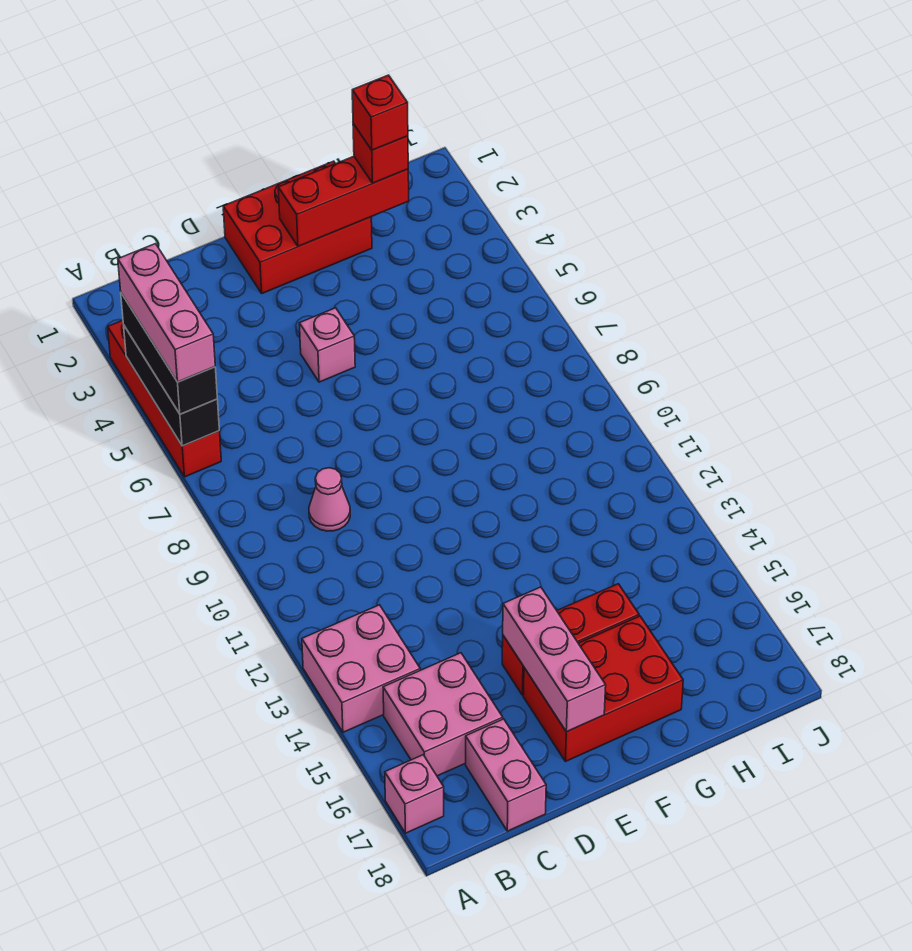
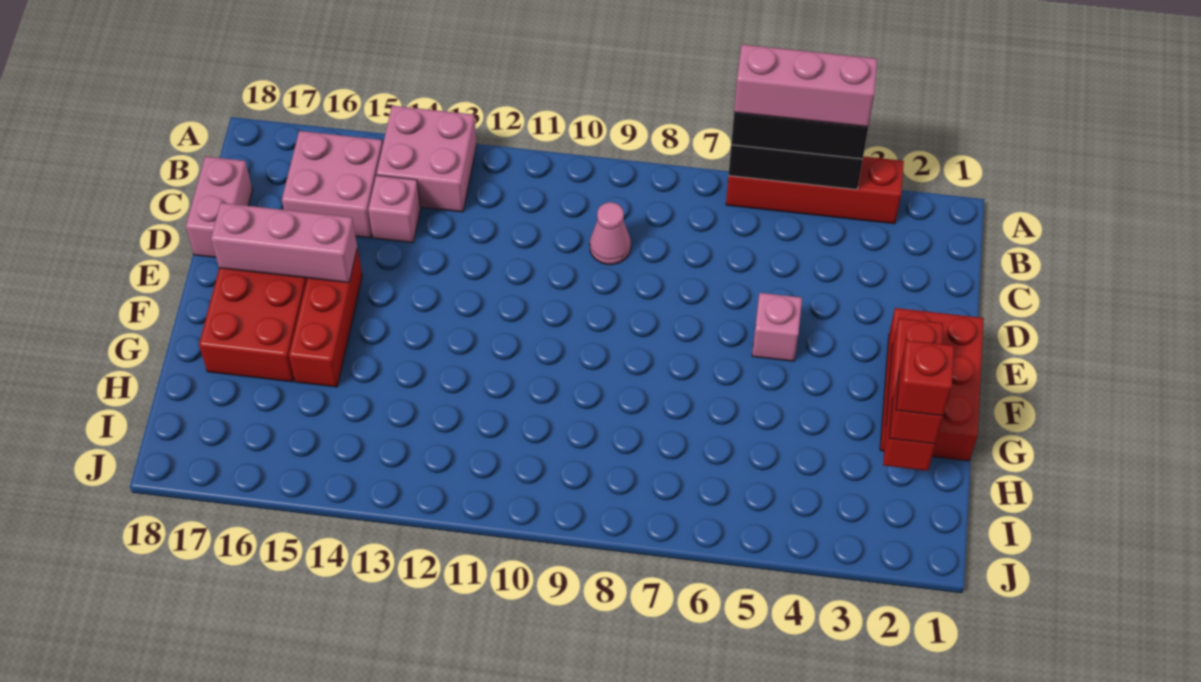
pink brick A17 level 1 -> pink brick C14 level 1
pink brick C17:C18 level 1 -> pink brick C18:D18 level 1

